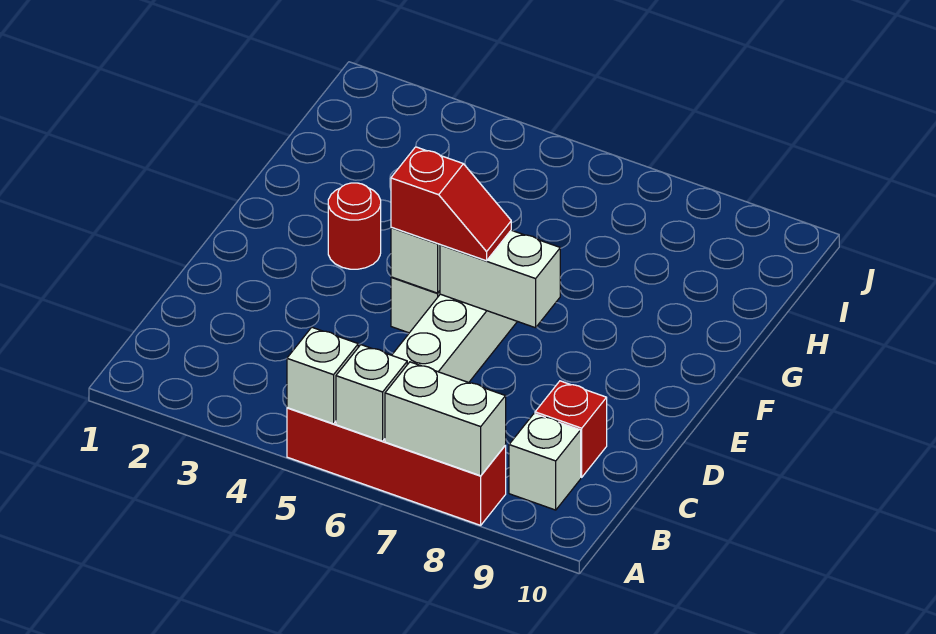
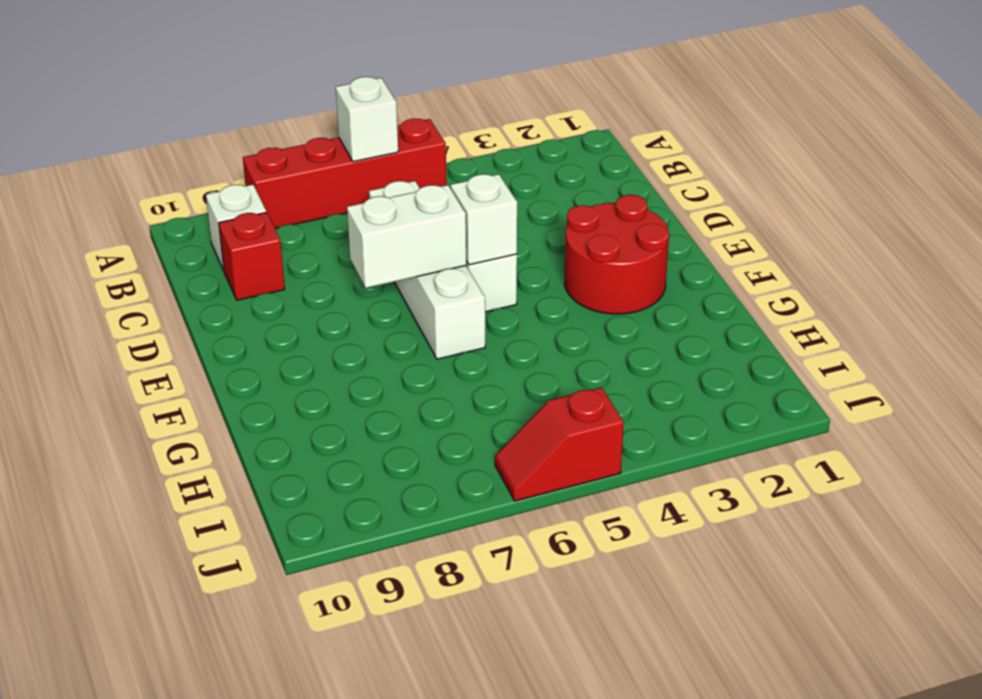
white brick A5 level 2 -> none
white brick A7:A8 level 2 -> none
red slope E5:E6 level 3 top 5 -> red slope J5:J6 level 1 top 5
red round brick F3 level 1 -> red round brick E2:F3 level 1

